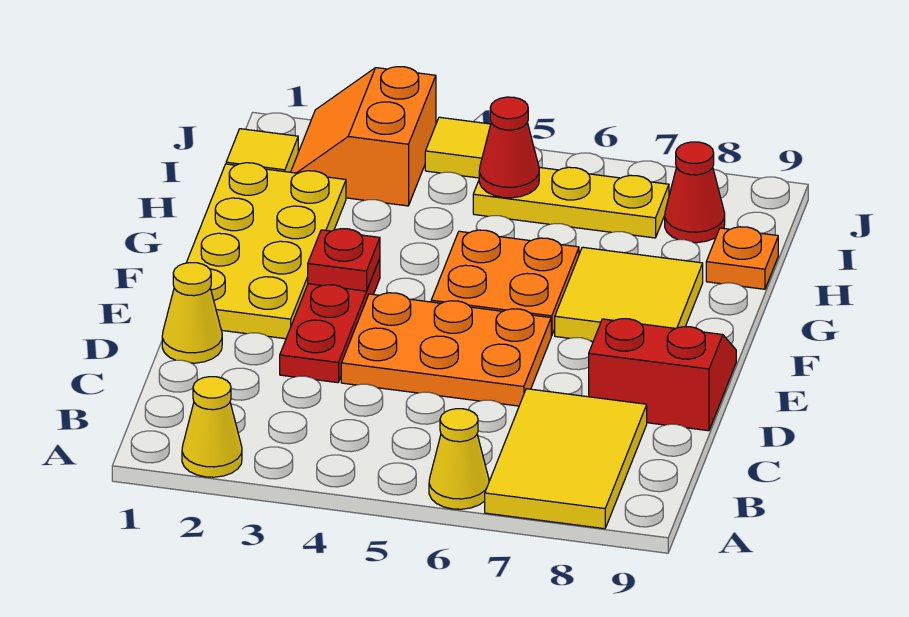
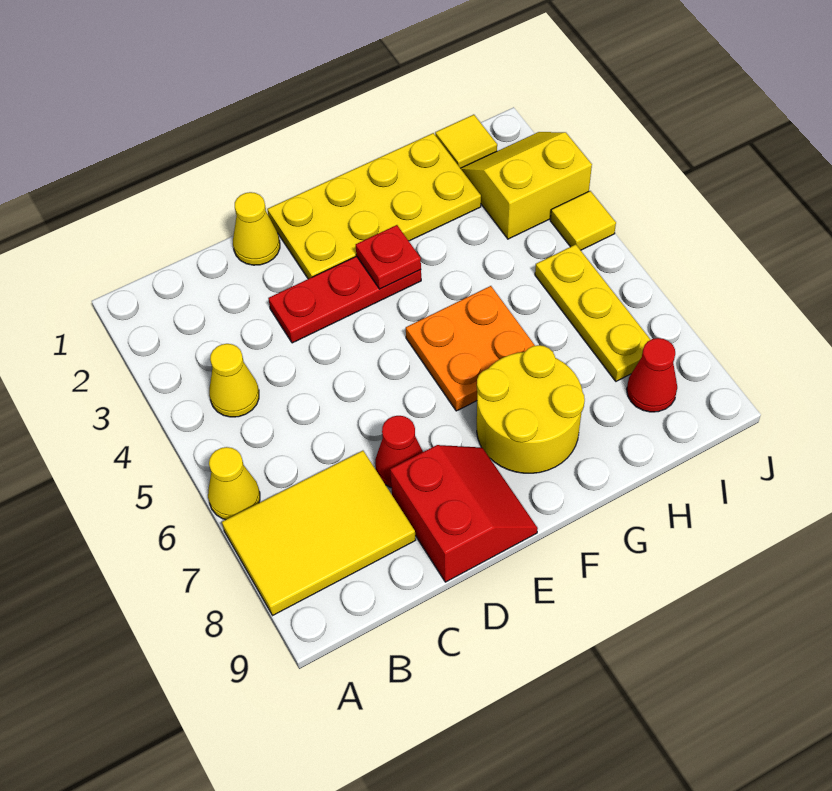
yellow cone A2 level 1 -> yellow cone B4 level 1
orange plate D4:E6 level 1 -> none
yellow tile F7:G8 level 1 -> yellow round brick F7:G8 level 1
orange plate H9 level 1 -> none
orange slope I2:J3 level 1 top 3 -> yellow slope I2:J3 level 1 top 3
red cone I5 level 2 -> red cone D7 level 1

